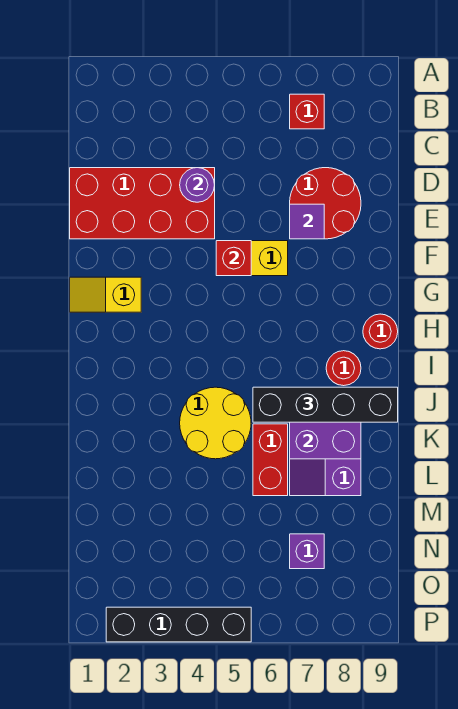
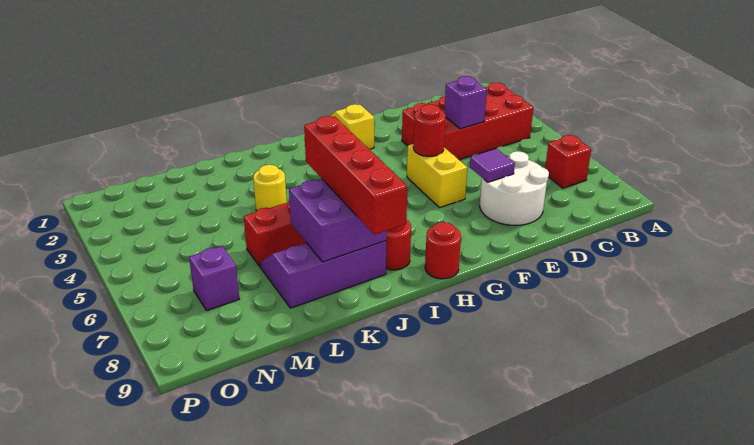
red brick D1:E4 level 1 -> red brick B3:E4 level 1
purple round brick D4 level 2 -> purple brick D4 level 2
red round brick D7:E8 level 1 -> white round brick D7:E8 level 1
red brick F5 level 2 -> red round brick F5 level 2
yellow round brick J4:K5 level 1 -> yellow round brick K4 level 1
black brick J6:J9 level 3 -> red brick J6:J9 level 3
black brick P2:P5 level 1 -> none

